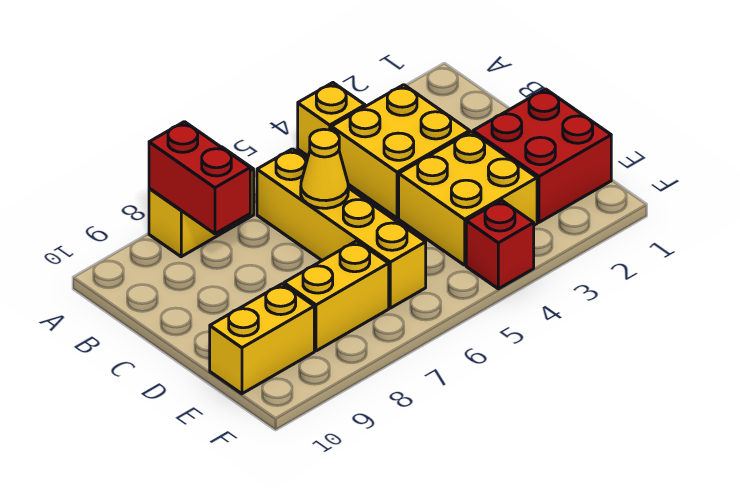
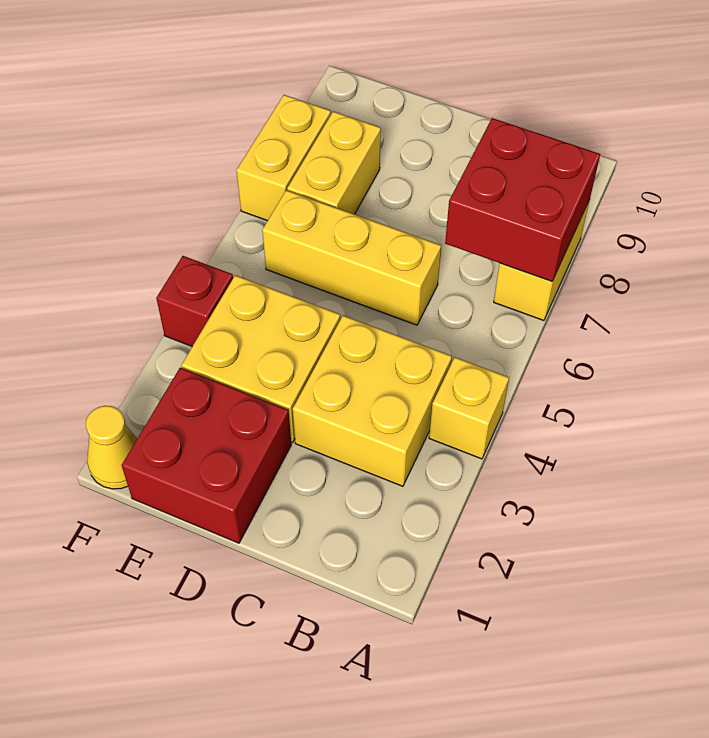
red brick A8:B8 level 2 -> red brick A7:B8 level 2
yellow brick B6:E6 level 1 -> yellow brick C6:E6 level 1
yellow cone C6 level 2 -> yellow cone F1 level 1
yellow brick E9:E10 level 1 -> yellow brick F7:F8 level 1

